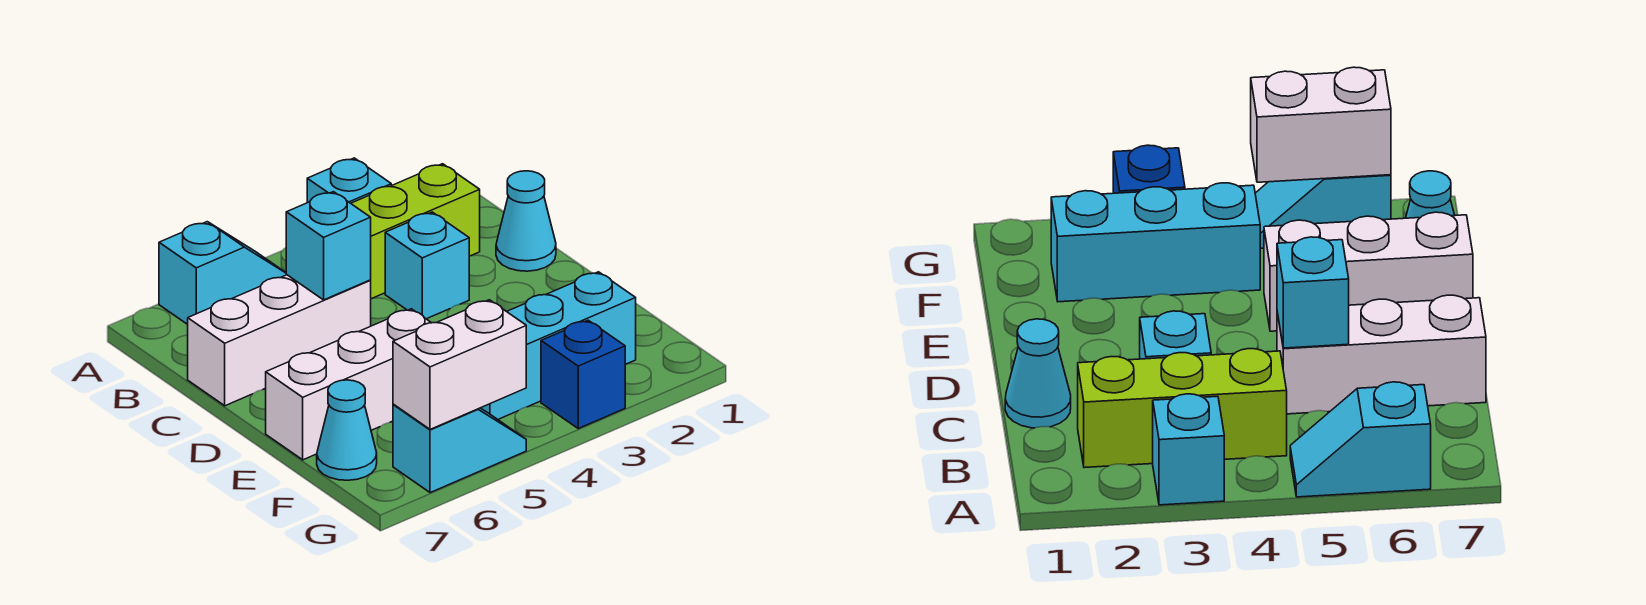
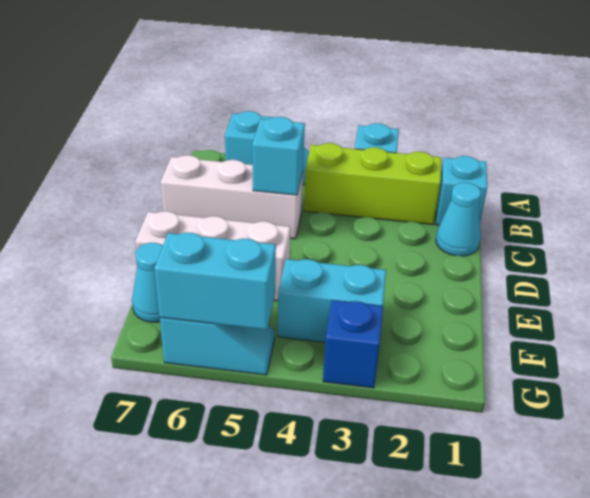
cyan brick C3 level 1 -> cyan brick B1 level 1
cyan brick F2:F4 level 1 -> cyan brick F3:F4 level 1
white brick G5:G6 level 2 -> cyan brick G5:G6 level 2

